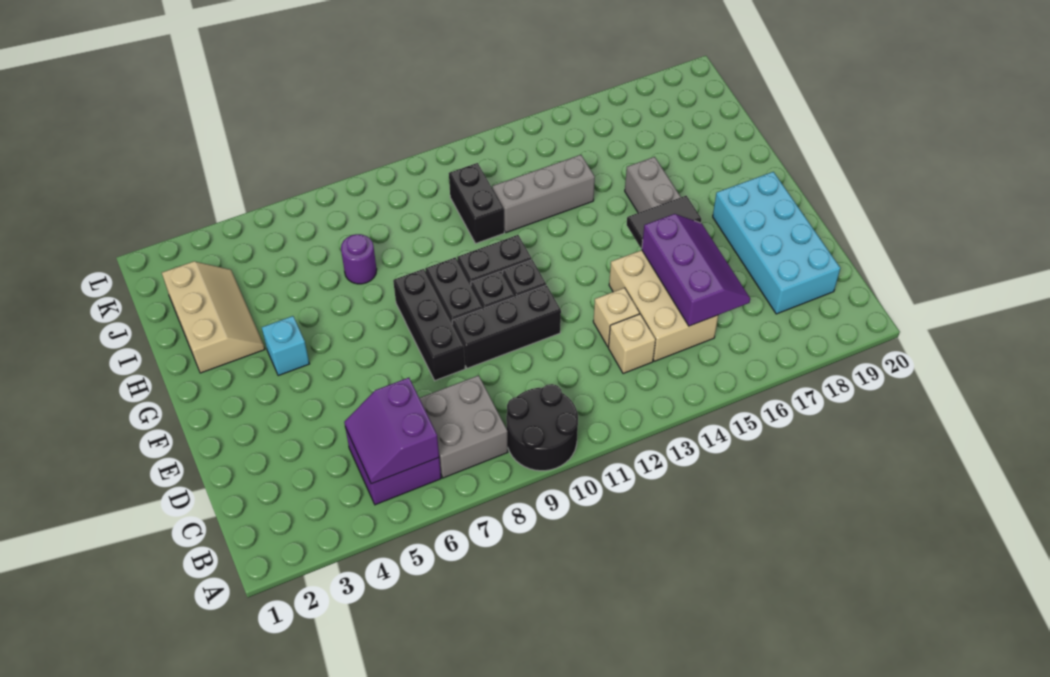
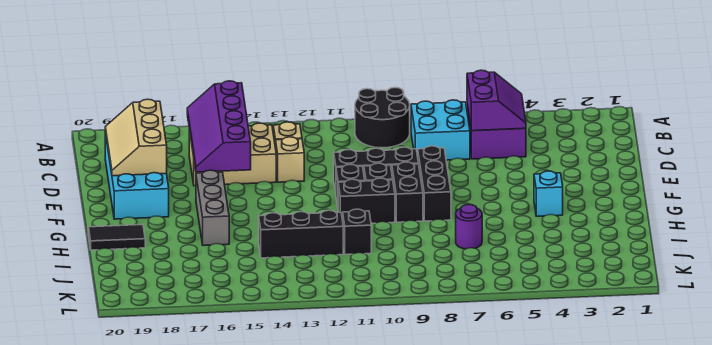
grey brick B7:C8 level 1 -> cyan brick B7:C8 level 1
tan brick C14:E15 level 1 -> tan brick C14:D16 level 1
purple slope C15:E16 level 2 top 15 -> purple slope B15:E16 level 2 top 15
black tile F15:F16 level 2 -> black tile H19:H20 level 1
tan slope H2:J3 level 1 top 2 -> tan slope C18:E19 level 2 top 18
black brick I11:J11 level 1 -> black brick I11 level 1
grey brick I12:I14 level 1 -> black brick I12:I14 level 1

